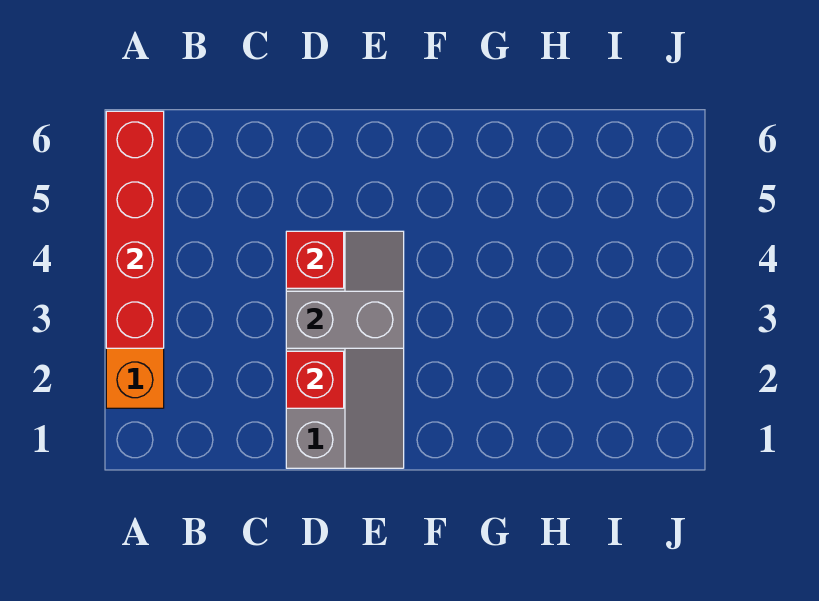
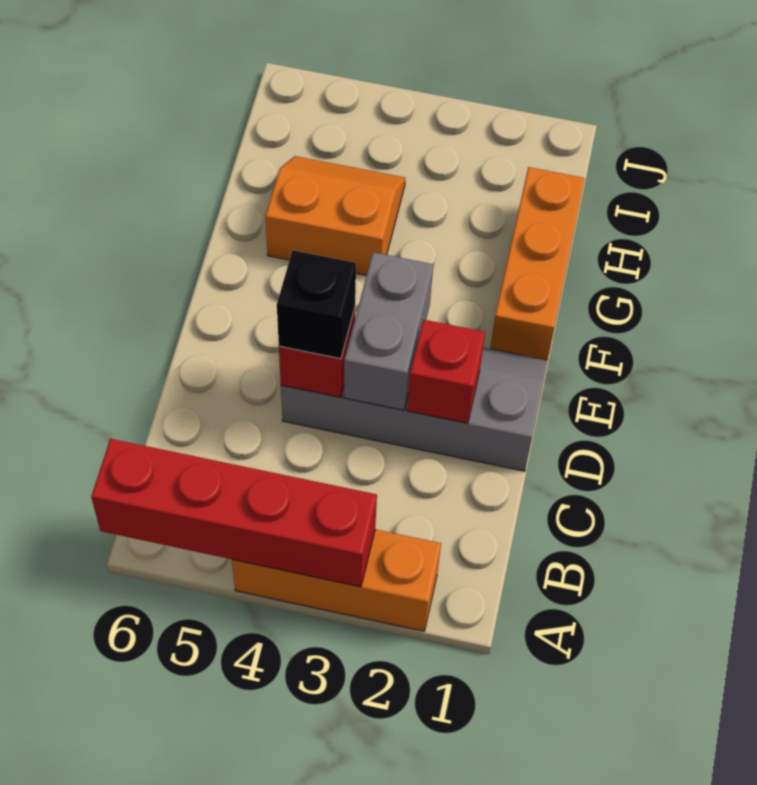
none -> black brick D4 level 3
none -> orange brick F1:H1 level 1
none -> orange slope G4:H5 level 1 top G

